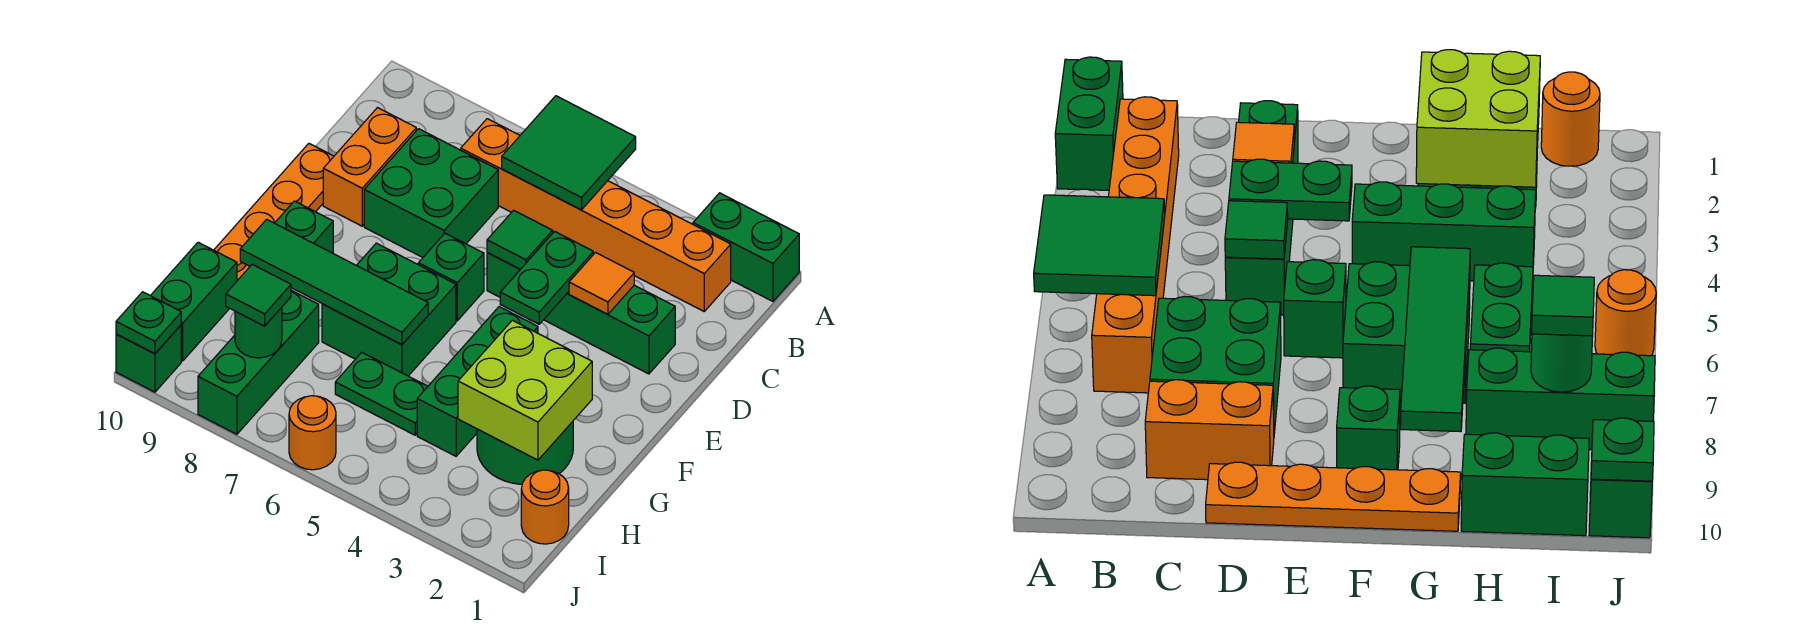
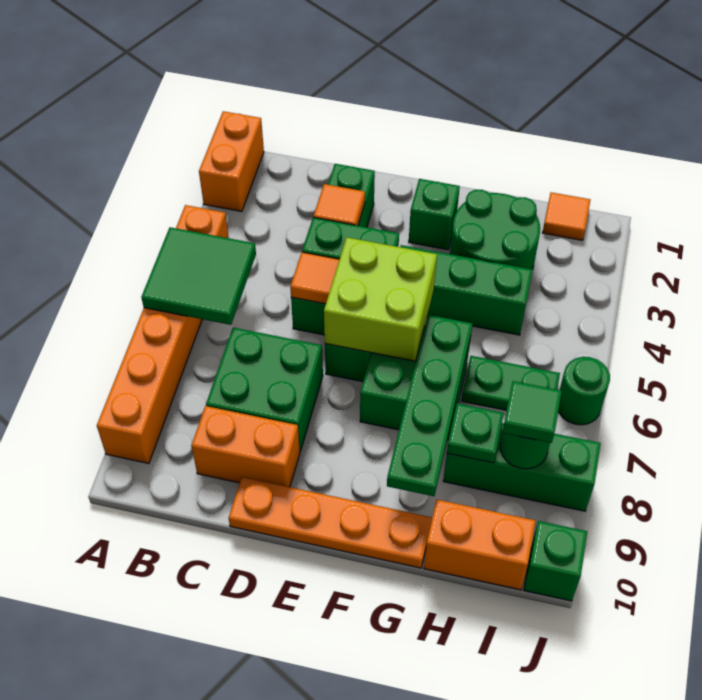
green brick A1:A2 level 1 -> orange brick A1:A2 level 1
orange brick B2:B7 level 1 -> orange brick A4:A9 level 1
green tile D5 level 2 -> orange tile D5 level 2
green brick F9 level 1 -> green brick F2 level 1
lime brick G2:H3 level 2 -> lime brick E5:F6 level 2
green tile G6:G9 level 2 -> green plate G6:G9 level 2
green plate H5:H6 level 1 -> green plate H6:I6 level 1
green brick H10:I10 level 1 -> orange brick H10:I10 level 1
orange round brick I1 level 1 -> orange tile I1 level 1
orange round brick J6 level 1 -> green round brick J6 level 1
green plate J10 level 2 -> green plate H8 level 2

